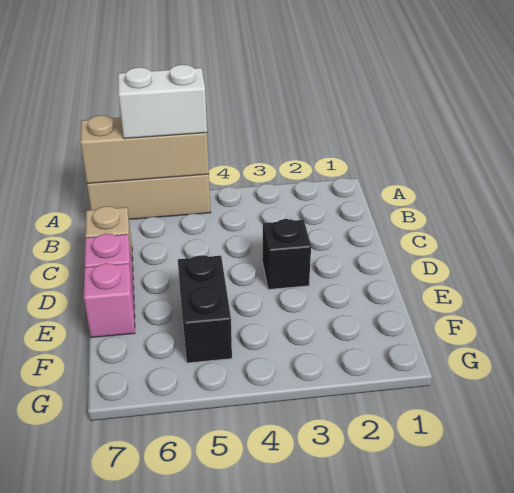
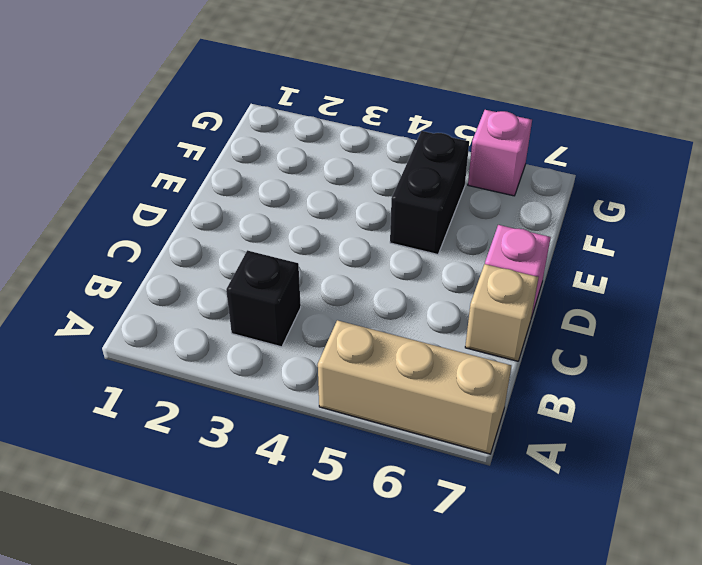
tan brick A5:A7 level 2 -> none
white brick A5:A6 level 3 -> none
black brick D3 level 1 -> black brick B3 level 1
pink brick E7 level 1 -> pink brick G6 level 1

